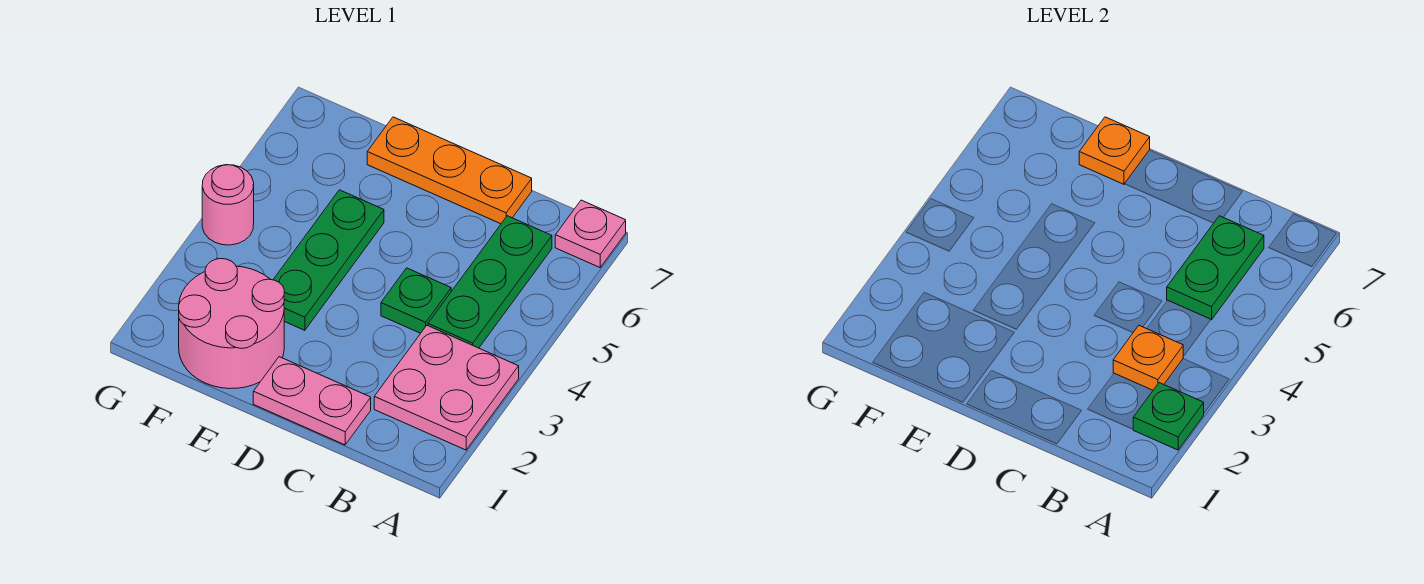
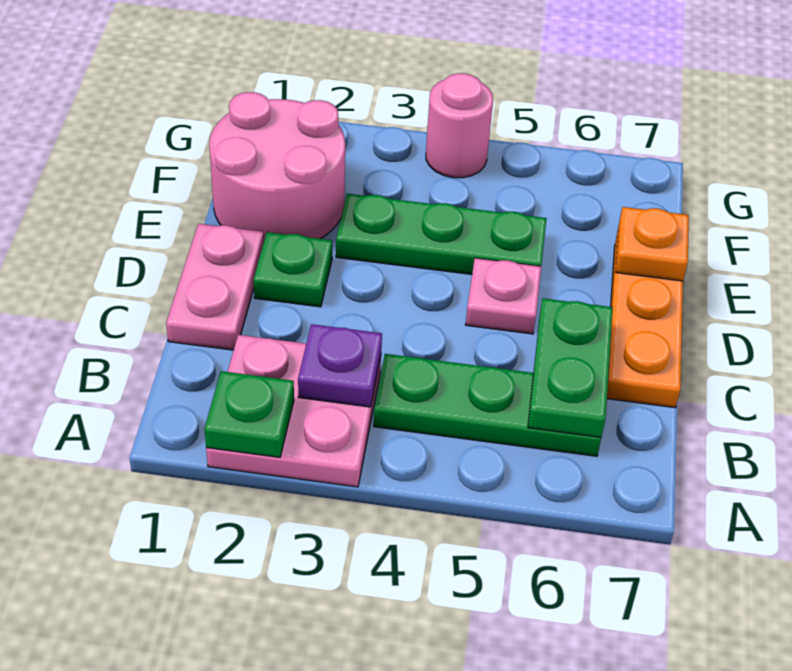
pink plate A7 level 1 -> pink plate D5 level 1
orange plate B3 level 2 -> purple plate B3 level 2
green plate B5:B6 level 2 -> green plate B6:C6 level 2
green plate C4 level 1 -> green plate D2 level 1

